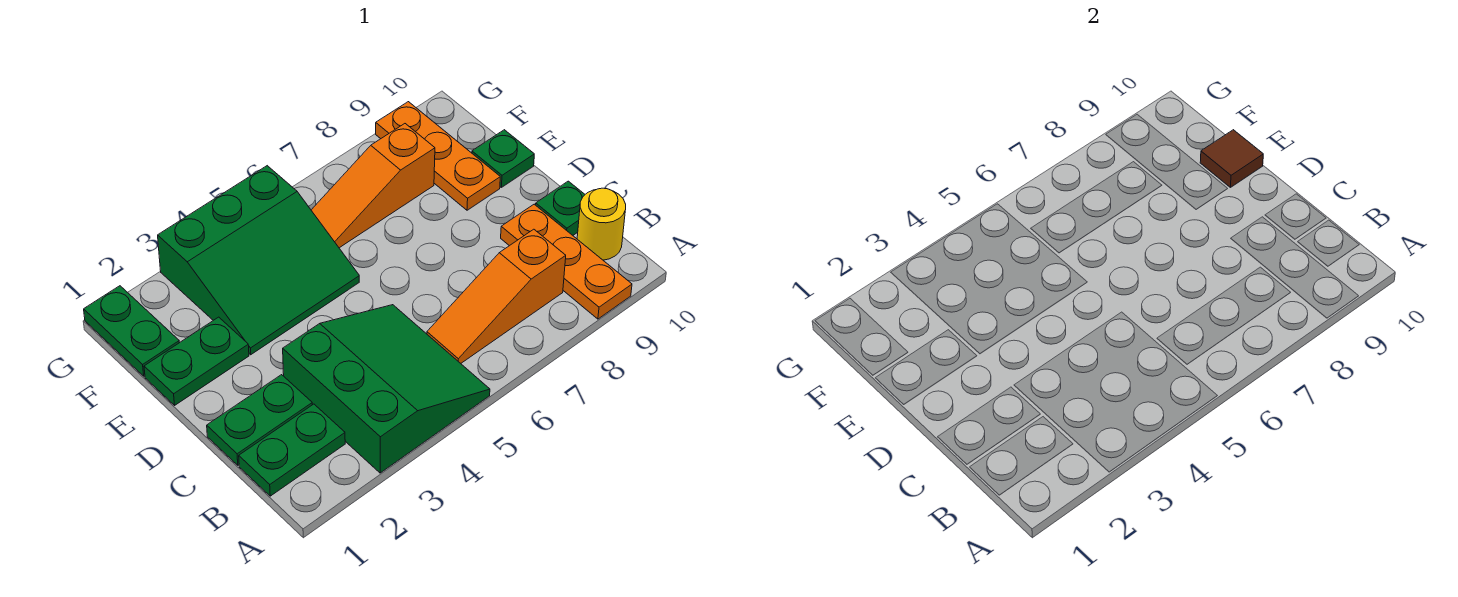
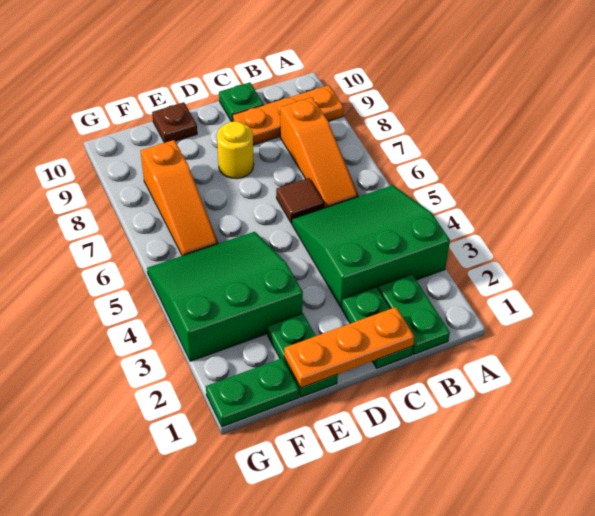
yellow round brick B10 level 1 -> yellow round brick D8 level 1
green slope E3:G5 level 1 top G -> green slope E3:G5 level 1 top 3
orange plate E9:G9 level 1 -> orange plate C1:E1 level 2
green plate E10 level 1 -> brown plate E10 level 1
brown tile E10 level 2 -> brown tile C6 level 1

